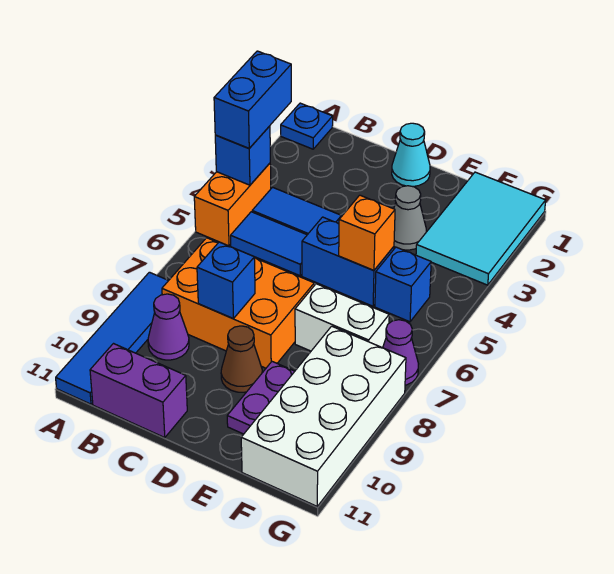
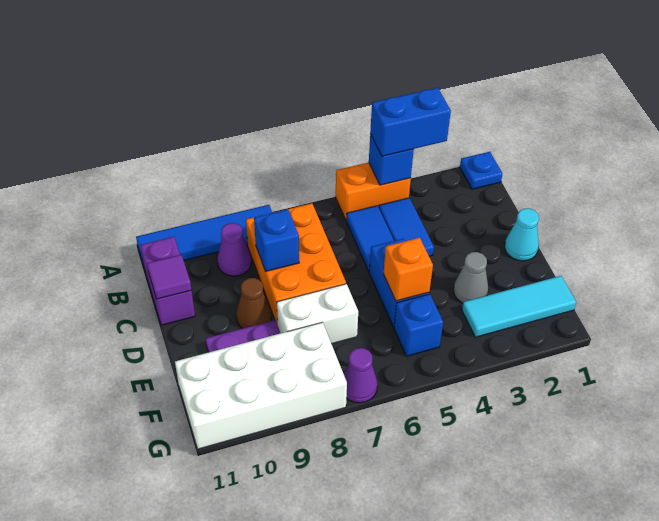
none -> purple tile C11 level 2
white brick E7:F7 level 1 -> white brick E7:E8 level 1
cyan tile F1:G3 level 1 -> cyan tile F1:F3 level 1

